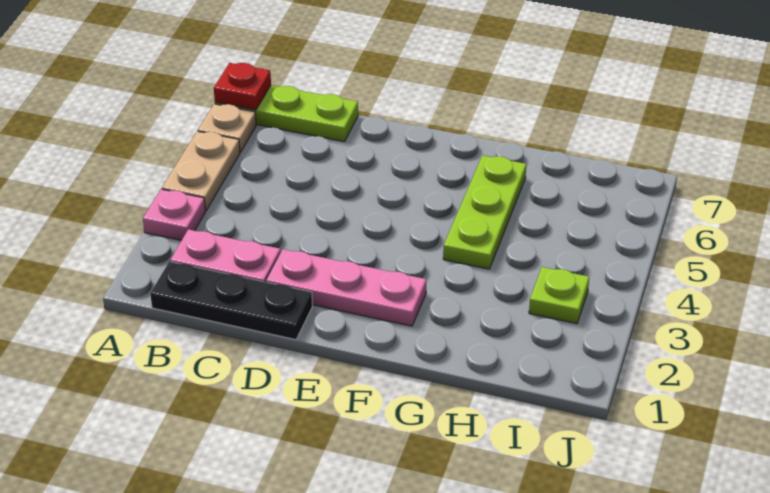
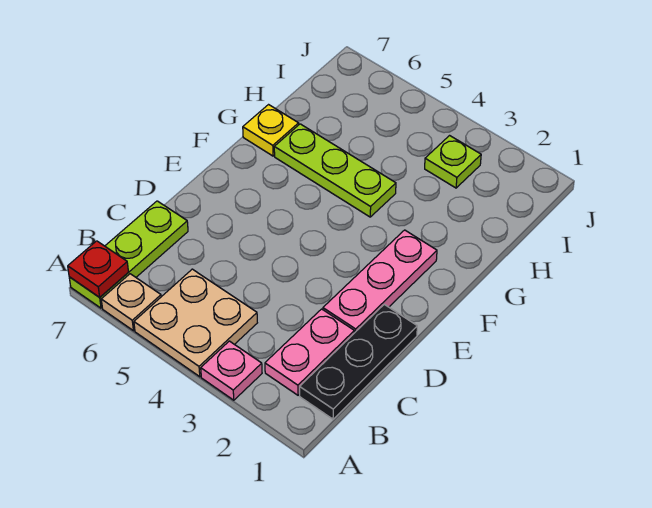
tan plate A4:A5 level 1 -> tan plate A4:B5 level 1
none -> yellow plate G7 level 1

